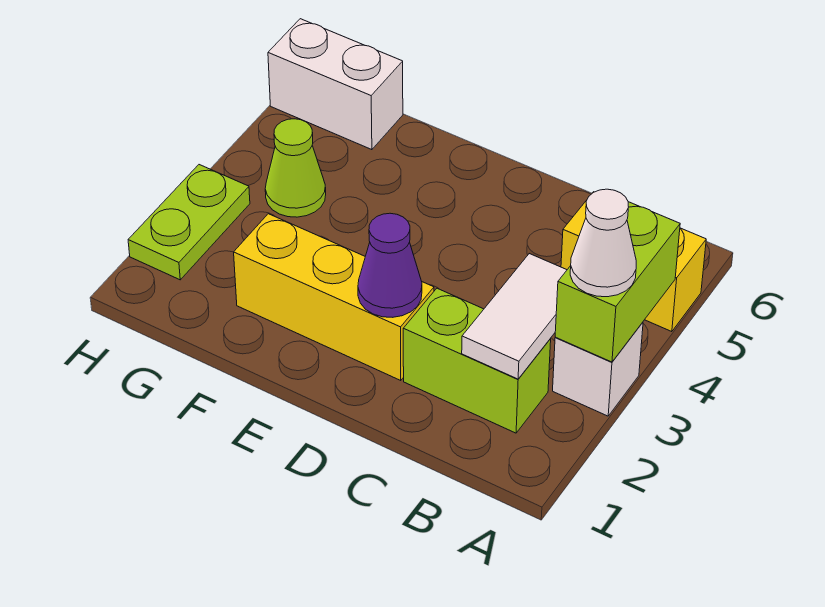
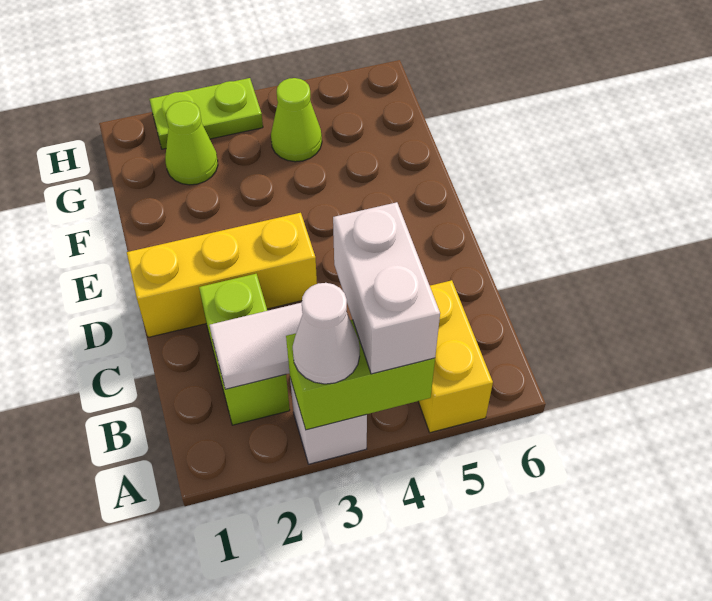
yellow brick D2:F2 level 1 -> yellow brick D1:D3 level 1
purple cone D2 level 2 -> none
none -> lime cone G2 level 1
white brick G6:H6 level 1 -> white brick A4:B4 level 3

